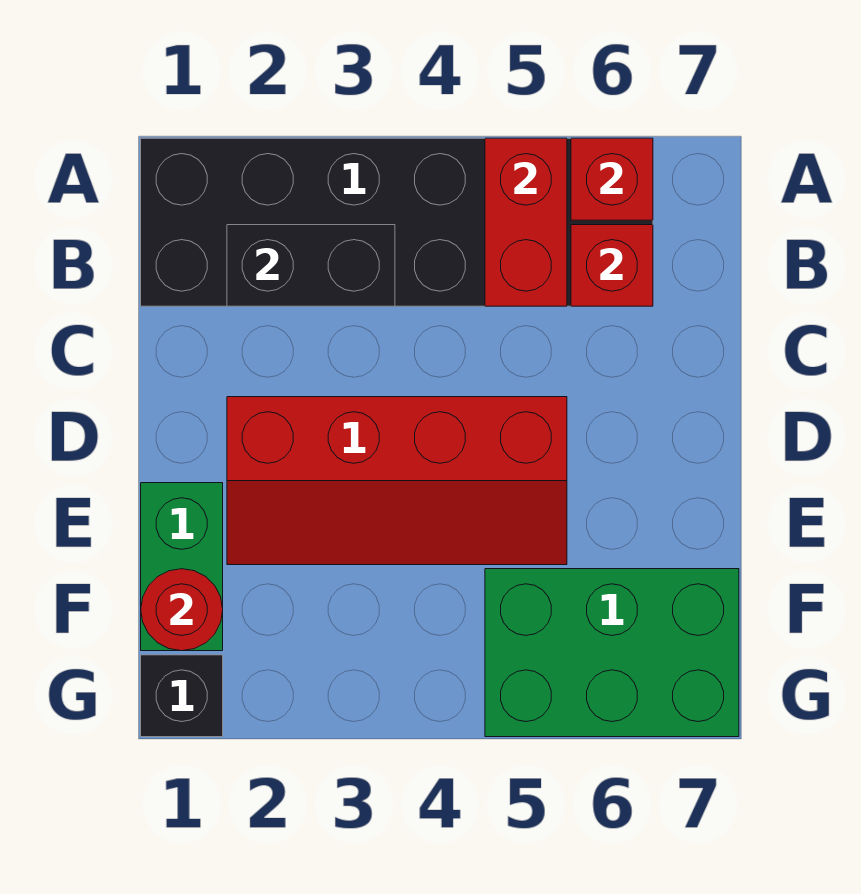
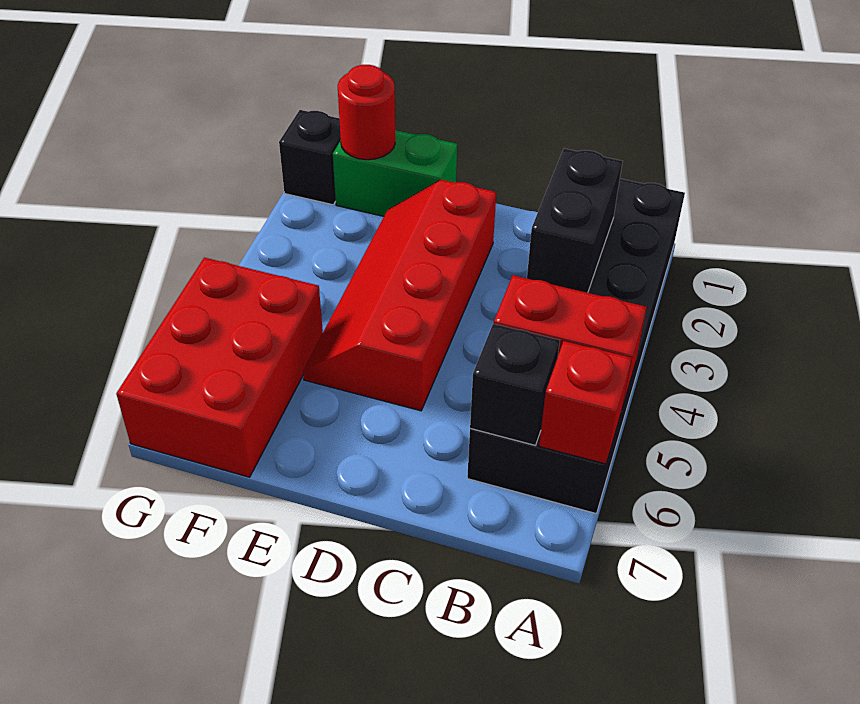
red brick B6 level 2 -> black brick B6 level 2
green brick F5:G7 level 1 -> red brick F5:G7 level 1

